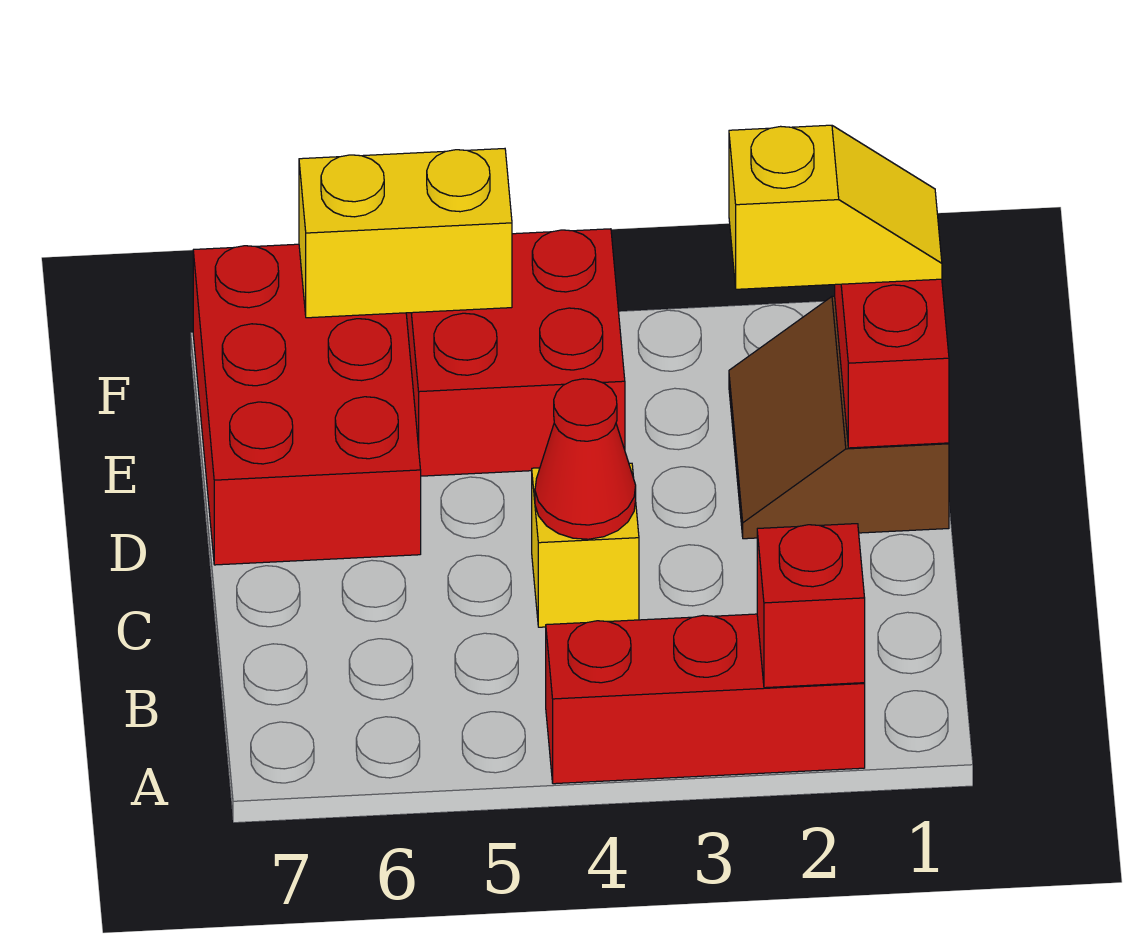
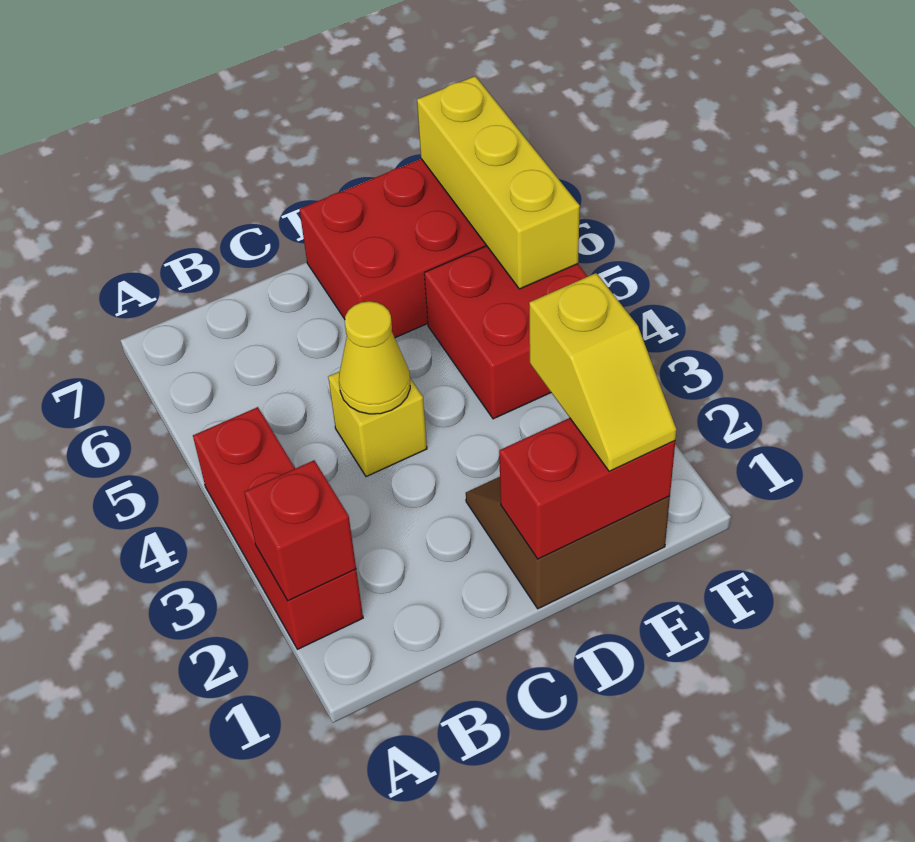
red cone C4 level 2 -> yellow cone C4 level 2
yellow brick F5:F6 level 2 -> yellow brick F5:F7 level 2

